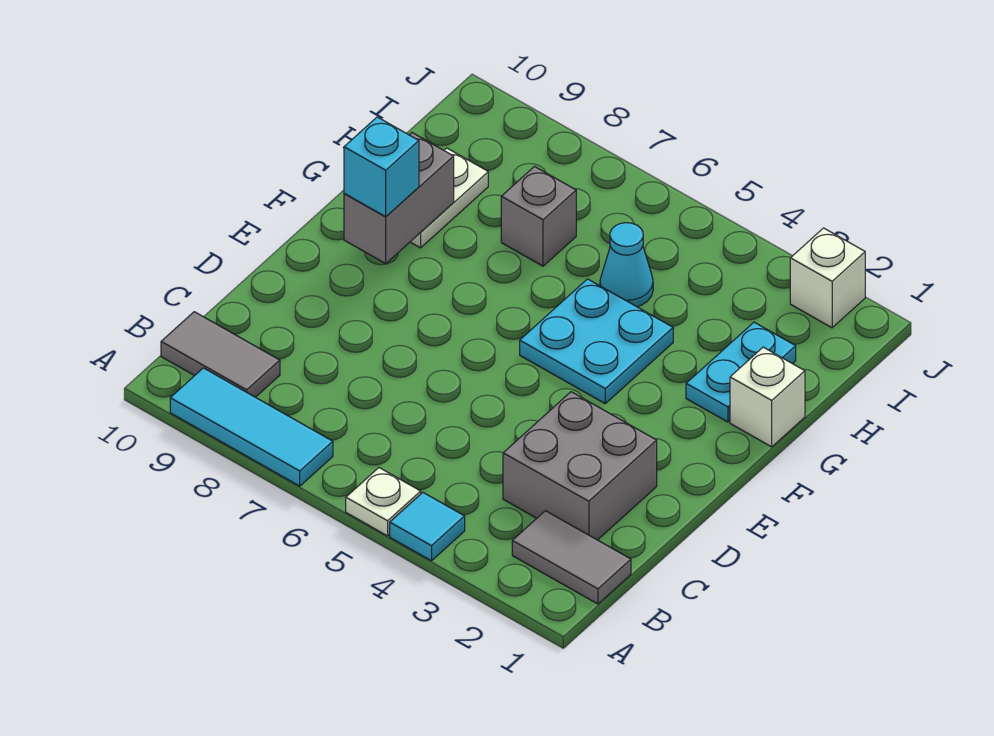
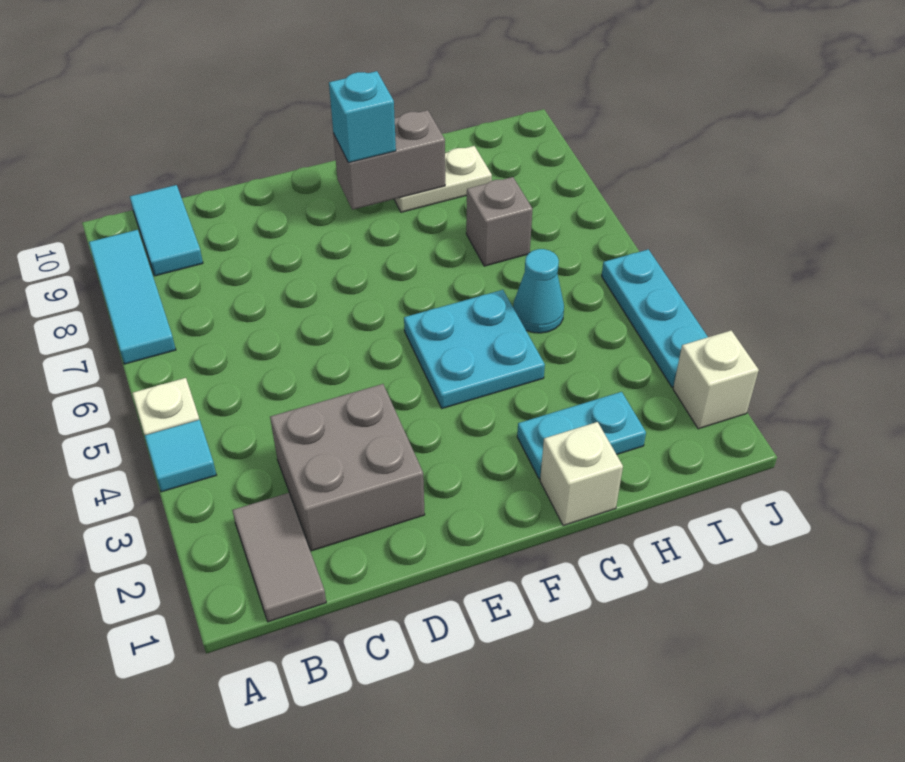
grey tile B9:B10 level 1 -> cyan tile B9:B10 level 1
none -> cyan plate J3:J5 level 1

